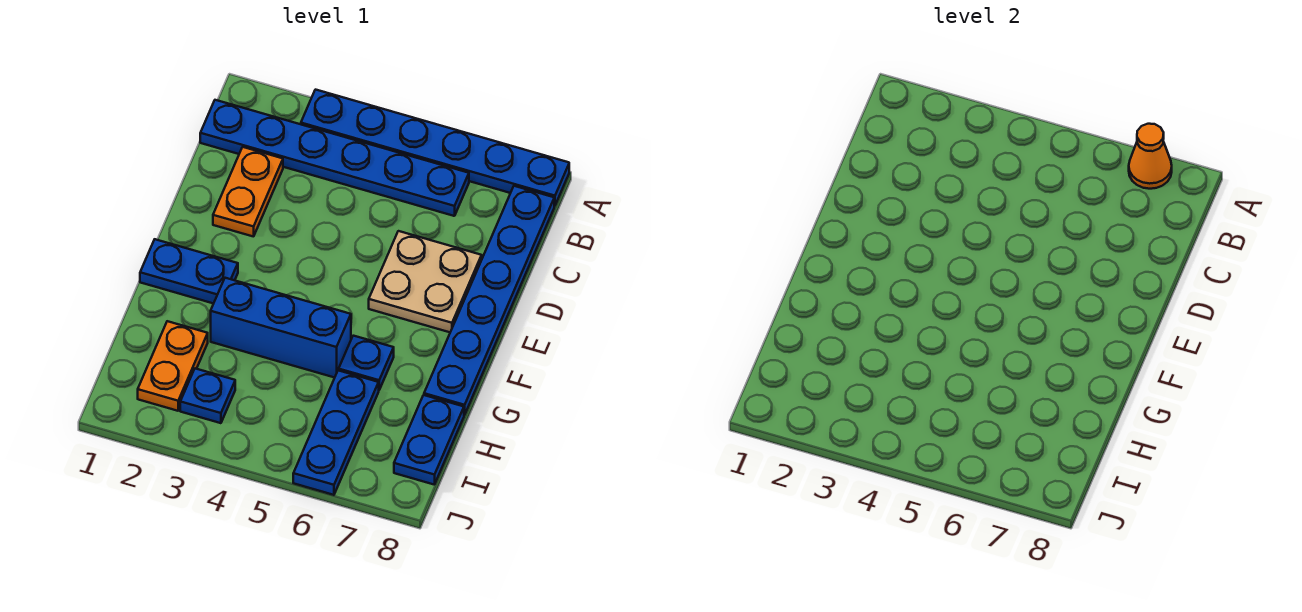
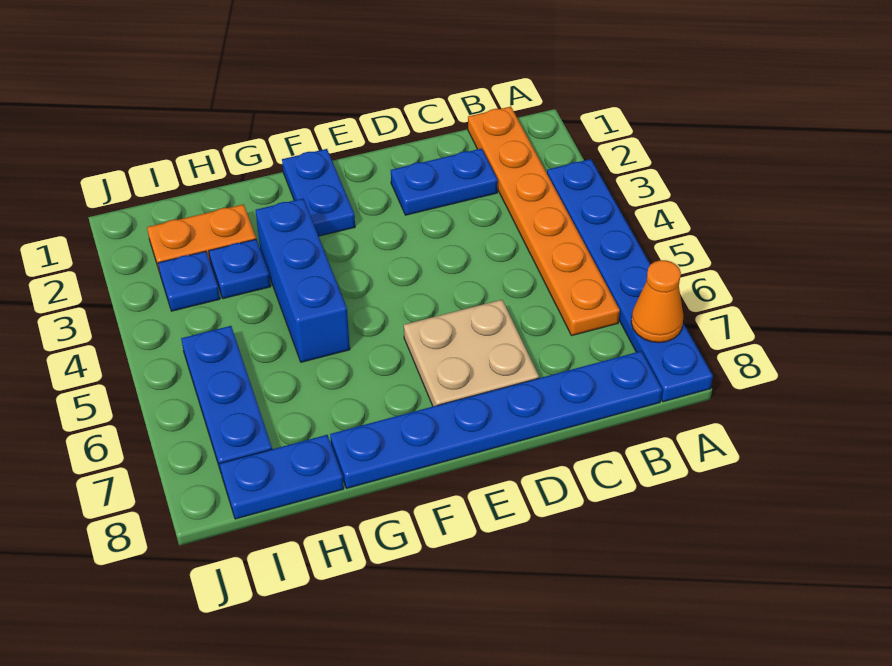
blue plate B1:B6 level 1 -> orange plate B1:B6 level 1
orange plate C2:D2 level 1 -> blue plate C2:D2 level 1
blue plate G6 level 1 -> blue plate H3 level 1
blue plate H6:J6 level 1 -> blue plate I5:I7 level 1

